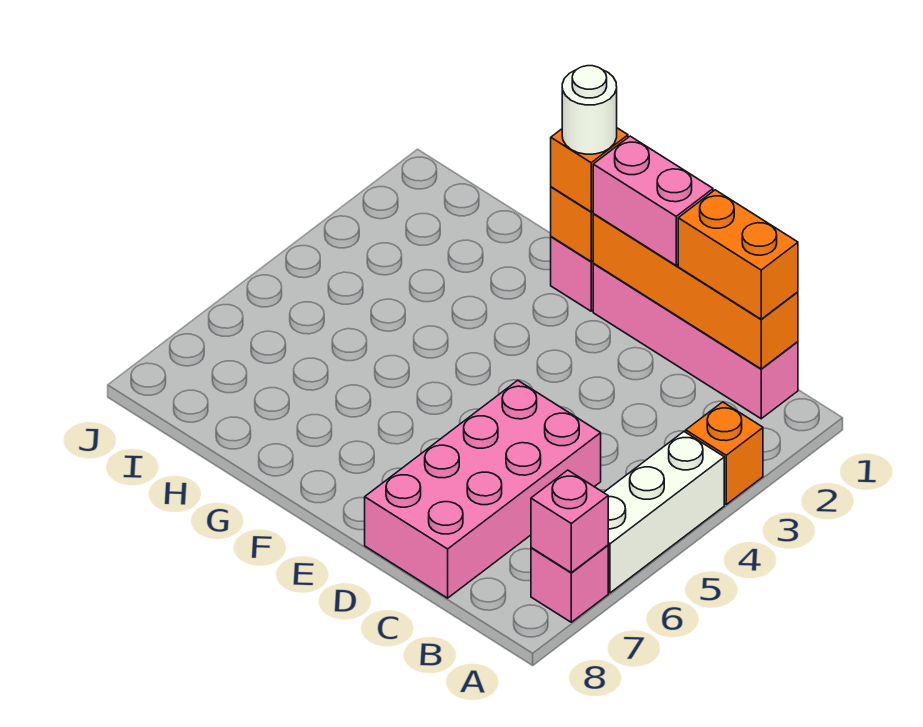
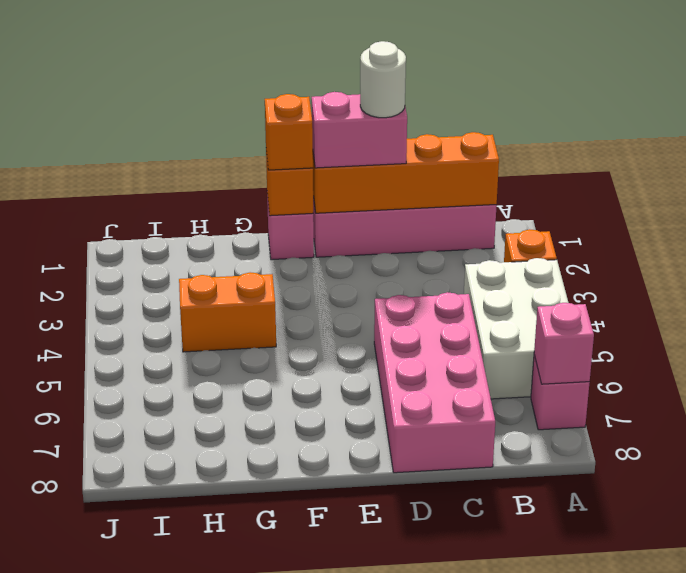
white brick A4:A6 level 1 -> white brick A4:B6 level 1
orange brick B1:C1 level 3 -> orange brick G4:H4 level 1
white round brick F1 level 4 -> white round brick D1 level 4

